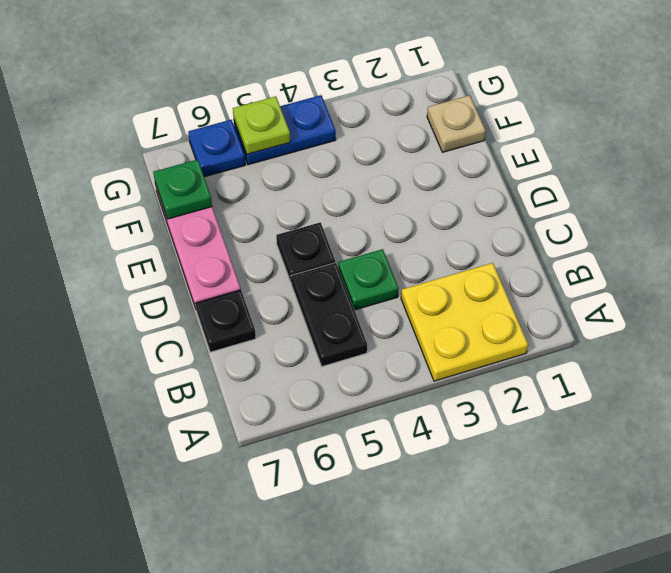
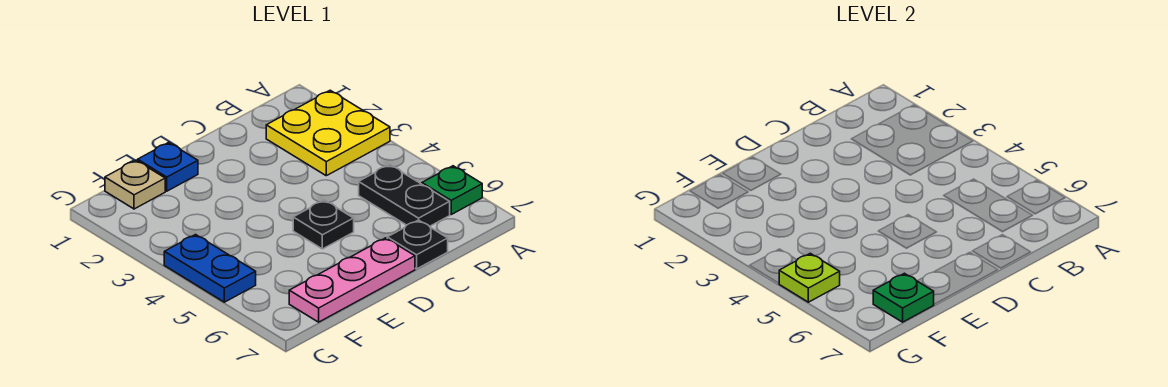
black plate B5:C5 level 1 -> black plate B5:B6 level 1
green plate C4 level 1 -> green plate A6 level 1
blue plate G6 level 1 -> blue plate E1 level 1

